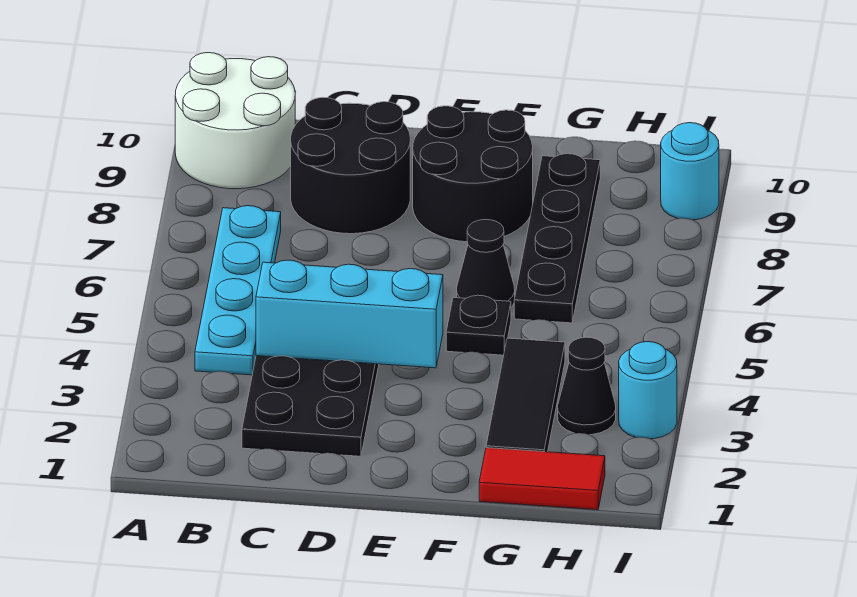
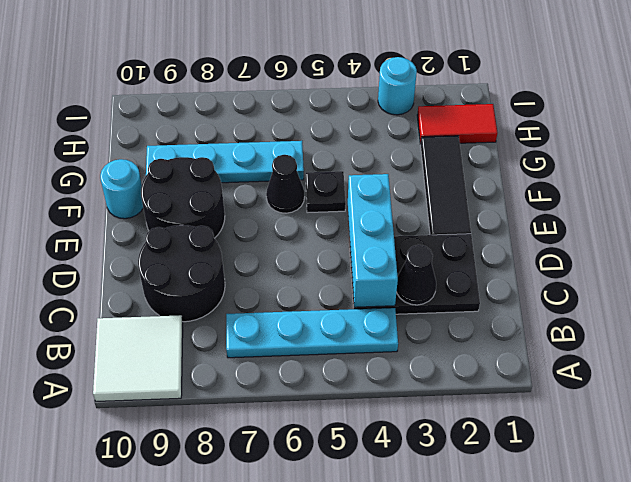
white round brick A9:B10 level 1 -> white tile A9:B10 level 1
red tile G1:H1 level 1 -> red tile H1:H2 level 1
black tile G2:G4 level 1 -> black tile E2:G2 level 1
black plate G6:G9 level 1 -> cyan plate G6:G9 level 1
black cone H3 level 1 -> black cone C3 level 2
cyan round brick I9 level 1 -> cyan round brick F10 level 1

